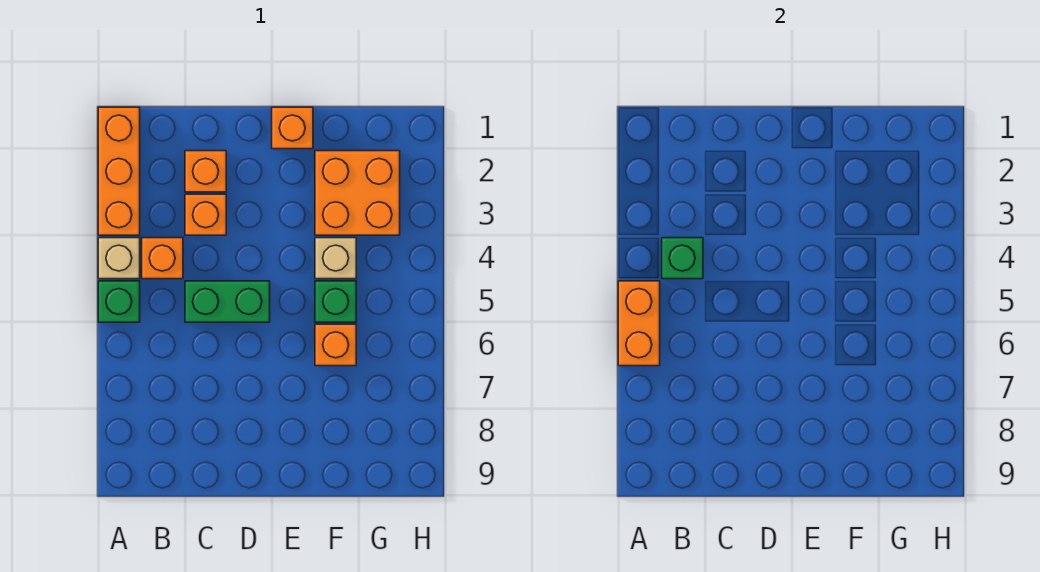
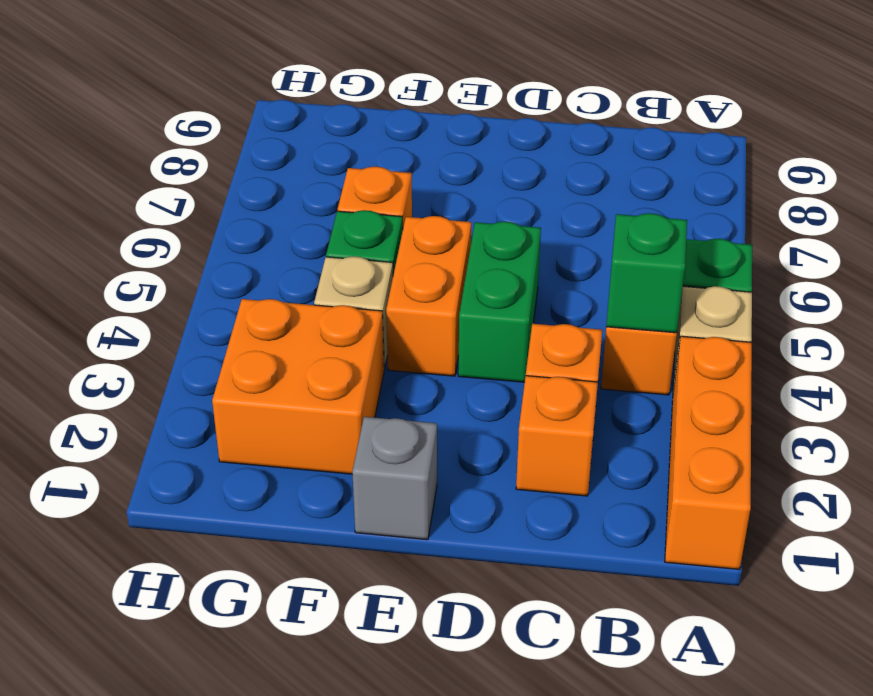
orange brick A5:A6 level 2 -> orange brick E4:E5 level 1
green brick C5:D5 level 1 -> green brick D4:D5 level 1
orange brick E1 level 1 -> grey brick E1 level 1

